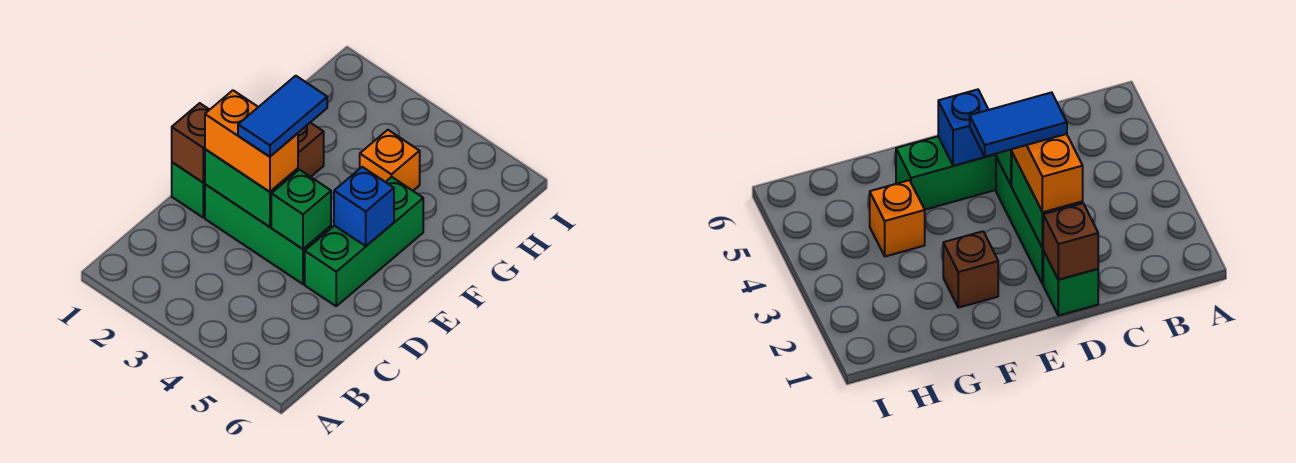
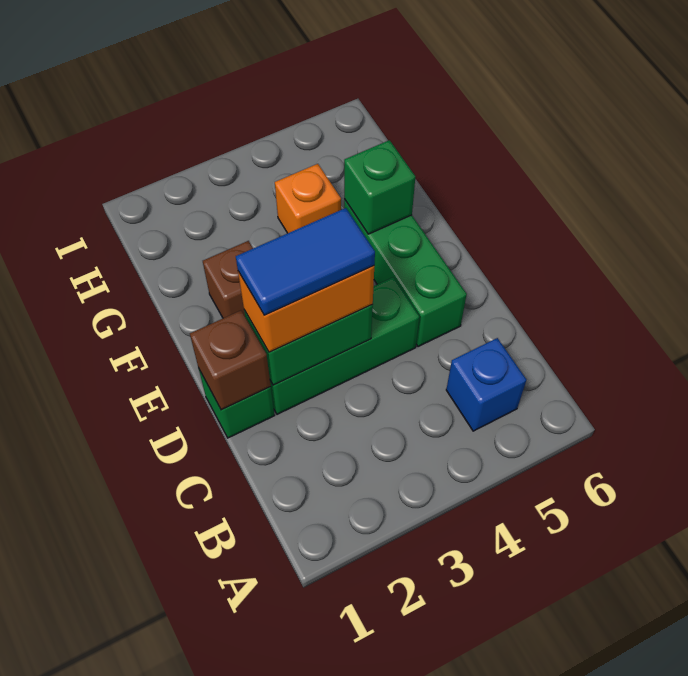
blue tile D3:E3 level 4 -> blue tile D2:D3 level 4
green brick D4 level 2 -> green brick F5 level 2
blue brick E5 level 2 -> blue brick B5 level 1

